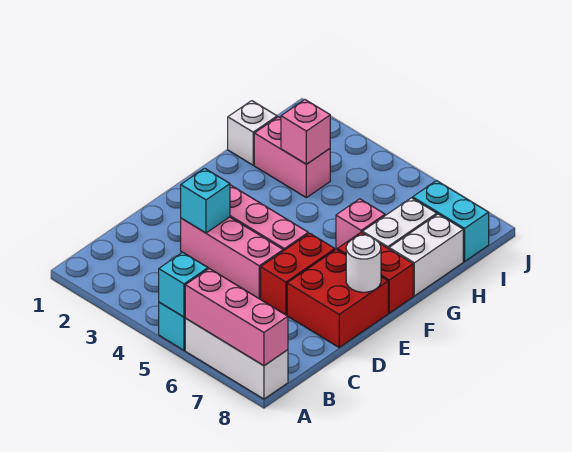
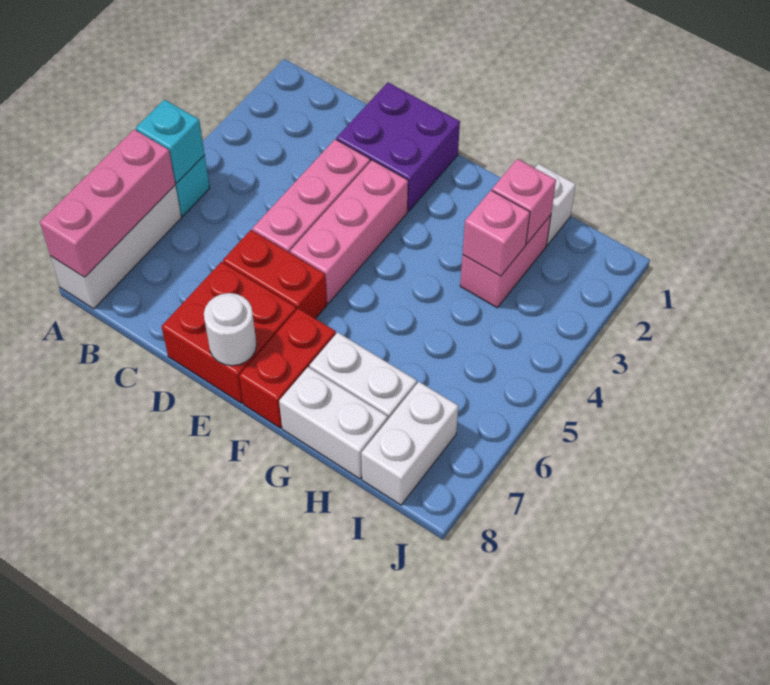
none -> purple brick D1:E2 level 1
cyan brick D3 level 2 -> none
pink brick G6 level 1 -> pink brick H2 level 2
cyan brick I7:I8 level 1 -> white brick I7:I8 level 1

